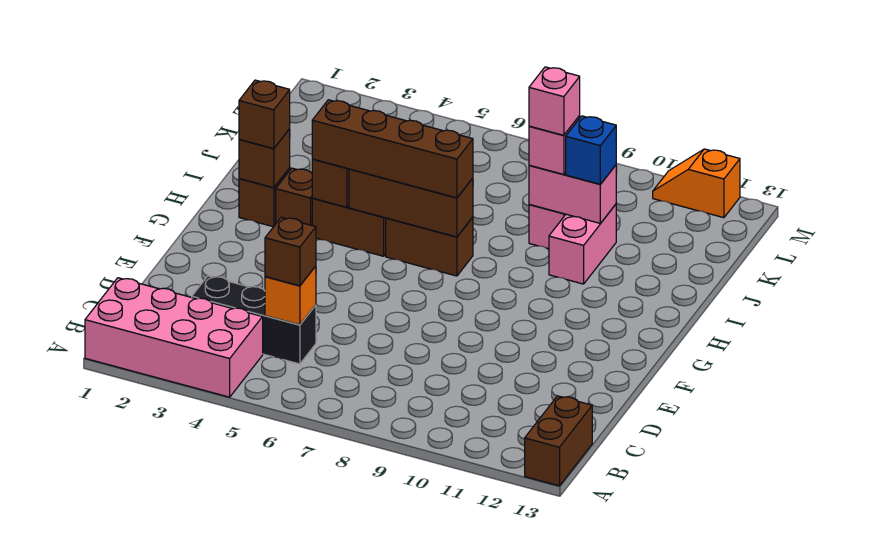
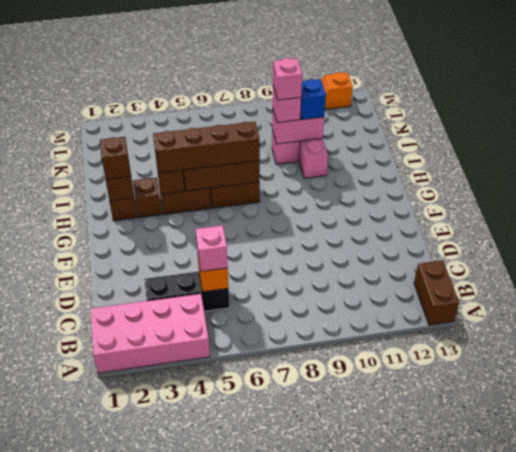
brown brick C5 level 3 -> pink brick C5 level 3

